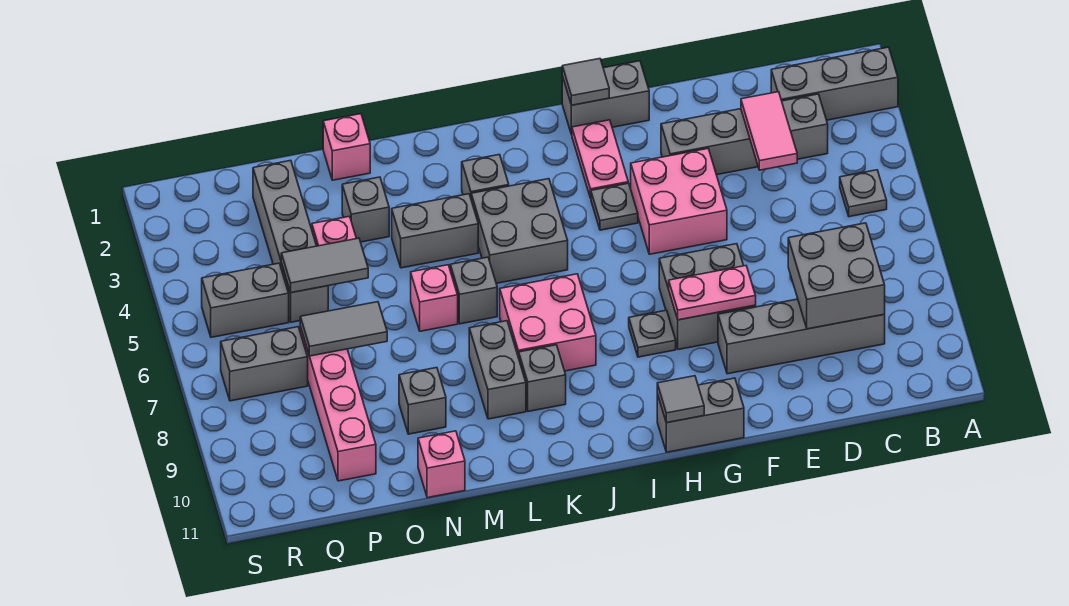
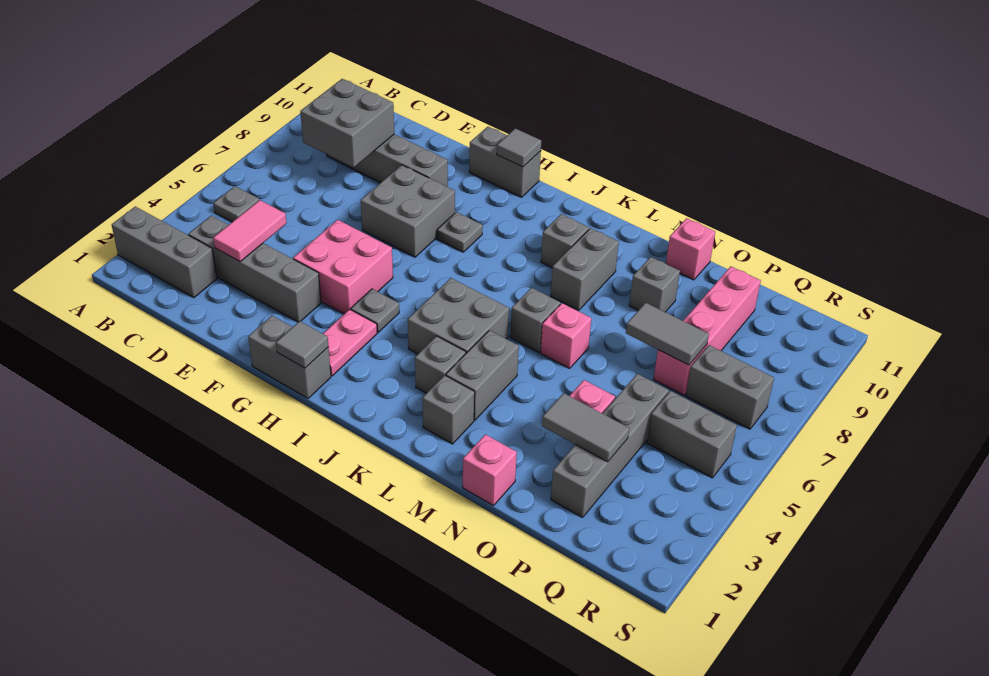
pink plate F8:G8 level 2 -> none
pink brick J7:K8 level 1 -> none
grey brick L4:M4 level 1 -> grey brick L3:L4 level 1
grey brick N3 level 1 -> grey brick L2 level 1
grey tile O5:P5 level 2 -> grey tile O3:P3 level 2

